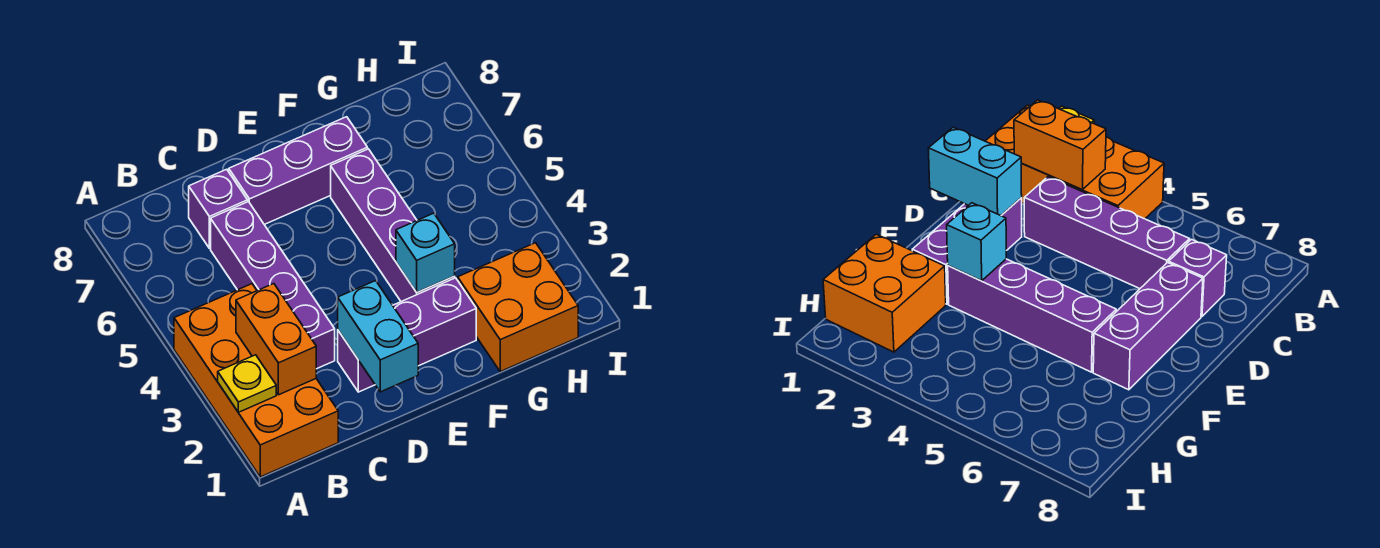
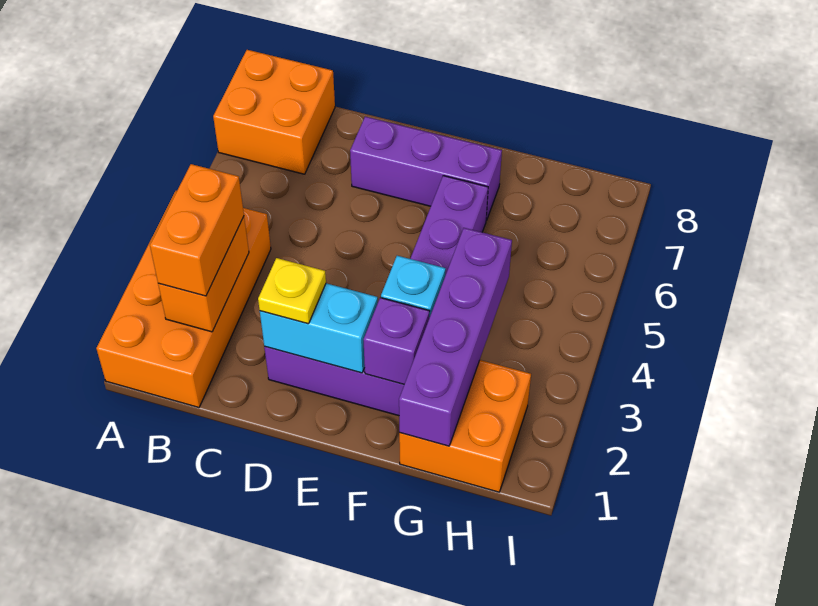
yellow plate A2 level 2 -> yellow plate D2 level 3
none -> orange brick A7:B8 level 1
none -> orange brick B2:B3 level 3
purple brick C3:C6 level 1 -> purple brick G1:G4 level 2
purple brick C7 level 1 -> purple brick F2 level 2
cyan brick D1:D2 level 2 -> cyan brick D2:E2 level 2

